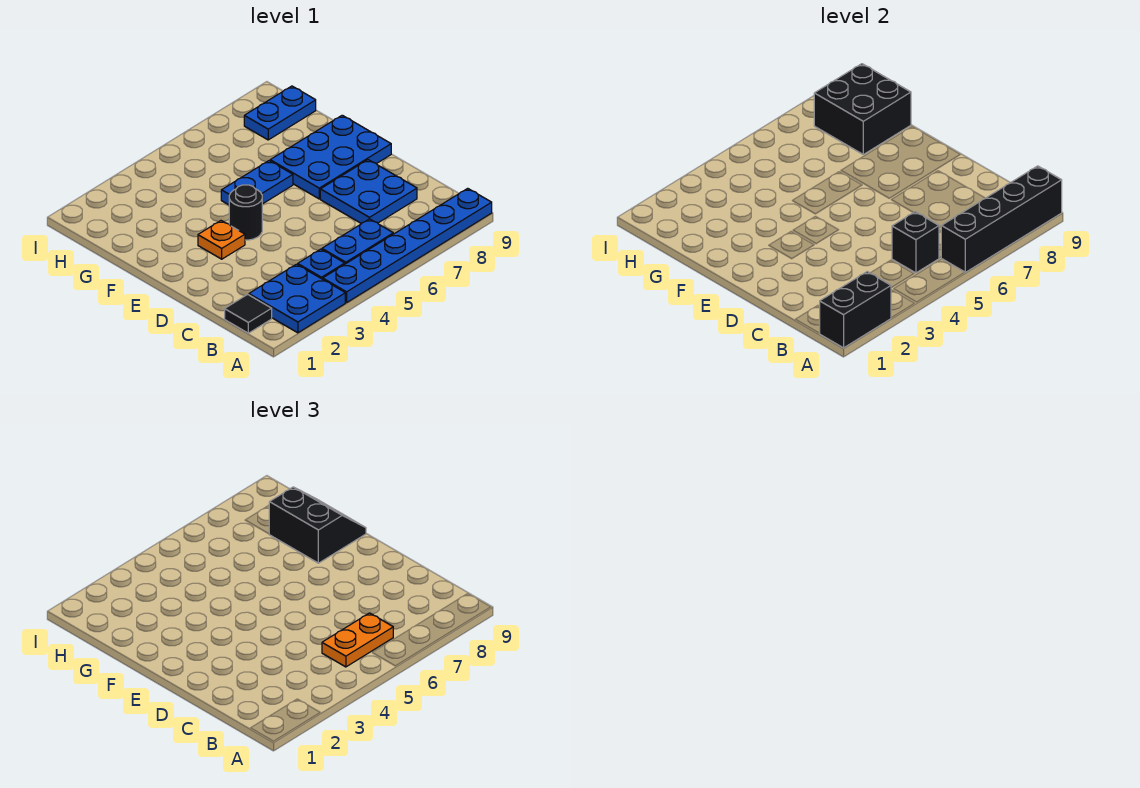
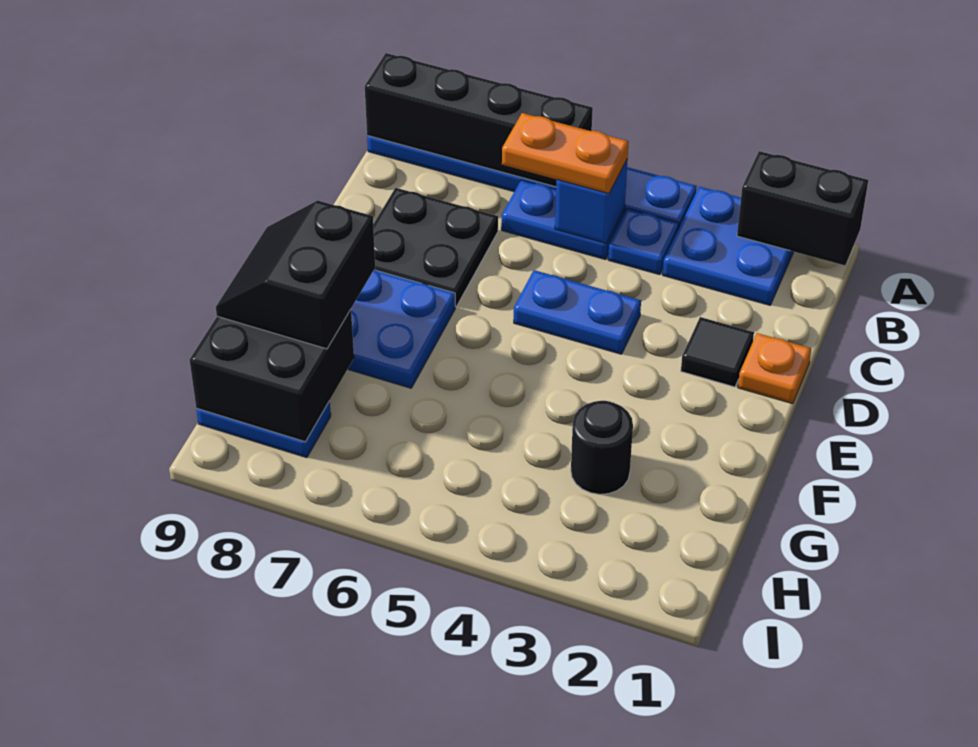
black tile B1 level 1 -> black tile D2 level 1
black brick B5 level 2 -> blue brick B5 level 2
blue plate C7:D8 level 1 -> black plate C7:D8 level 1
orange plate E3 level 1 -> orange plate D1 level 1
black round brick E4 level 1 -> black round brick G3 level 1
blue plate F5:F6 level 1 -> blue plate D4:D5 level 1

